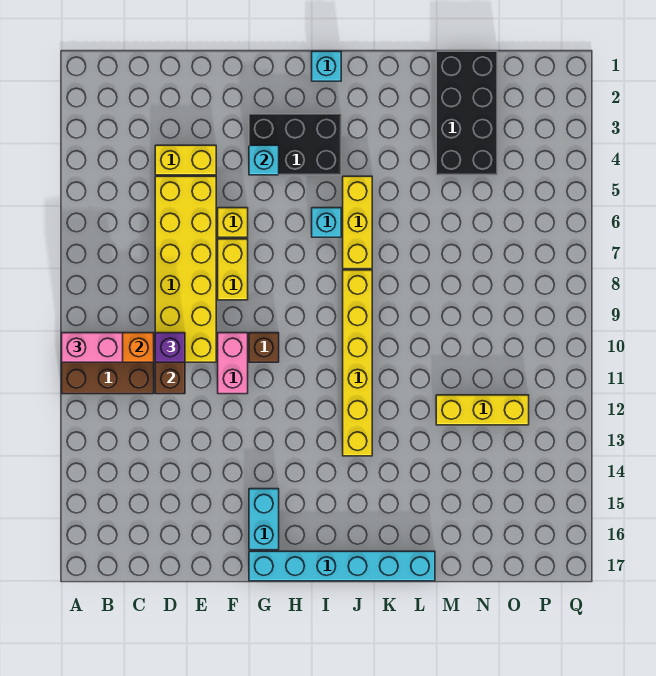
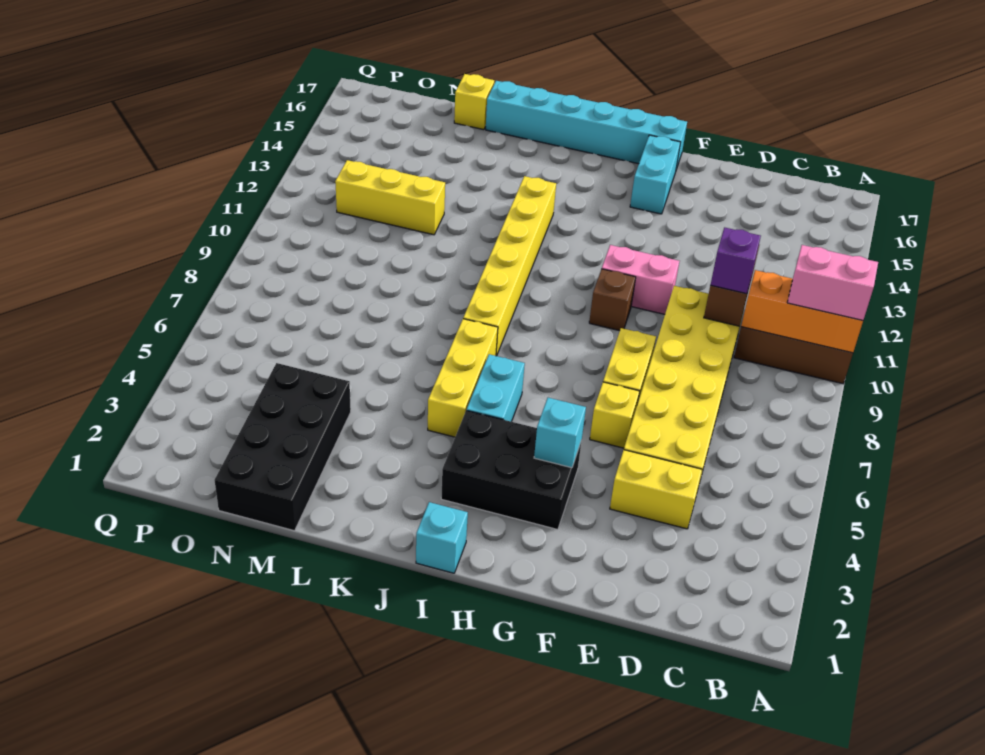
pink brick F10:F11 level 1 -> pink brick F11:G11 level 1
cyan brick I6 level 1 -> cyan brick I5:I6 level 1
none -> yellow brick M17 level 1

